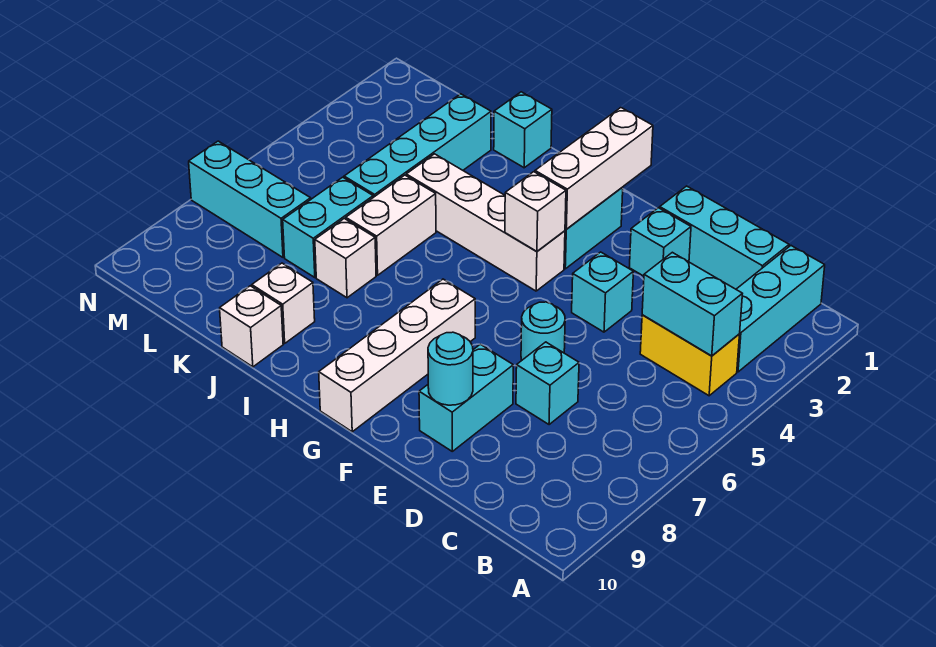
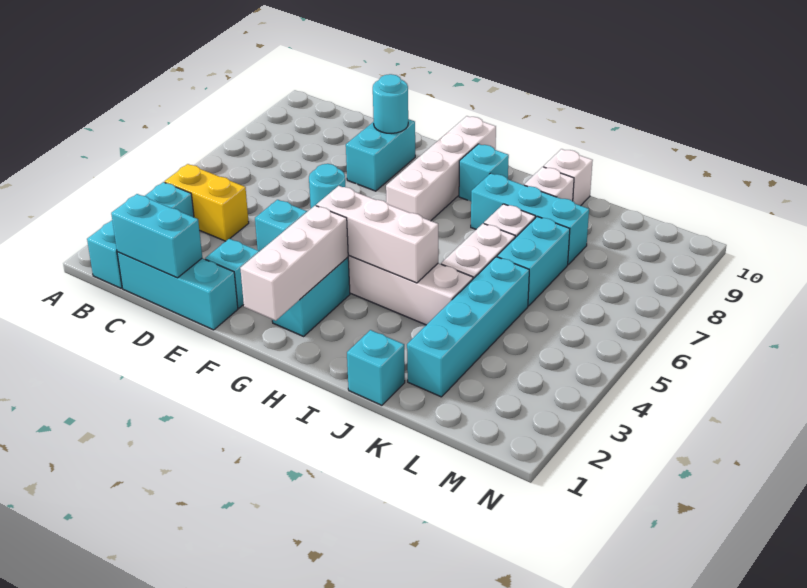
cyan brick B4:C4 level 2 -> cyan brick C1:D1 level 2
cyan brick D7 level 1 -> cyan brick H9 level 1
white brick G4 level 2 -> white brick G4:I4 level 2
cyan brick L7:N7 level 1 -> cyan brick I8:K8 level 1

